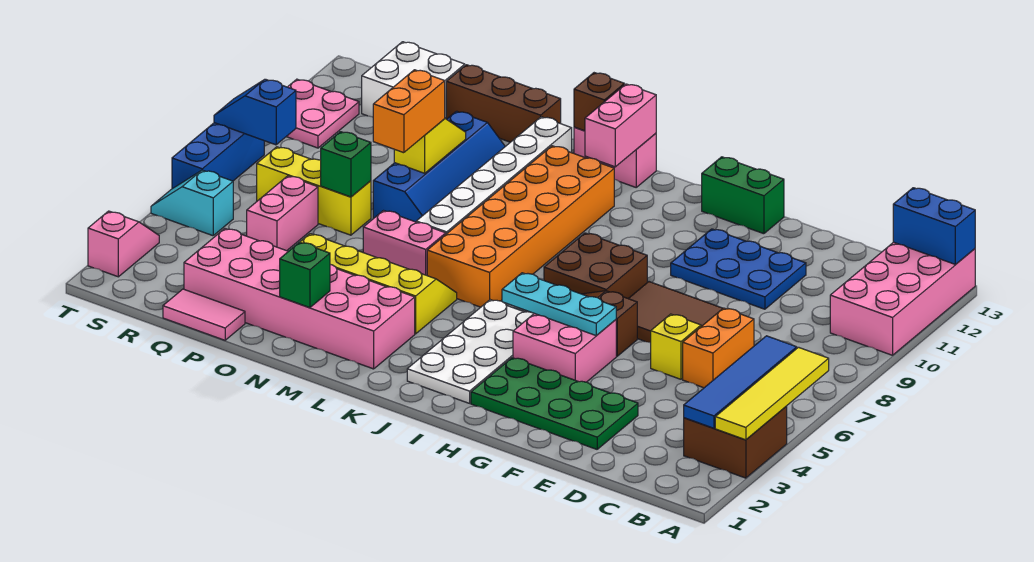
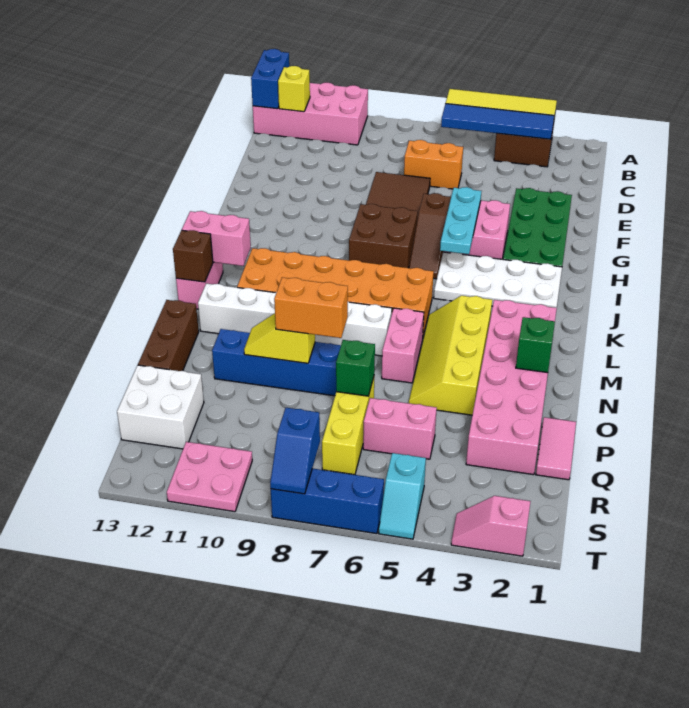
yellow brick E6 level 1 -> yellow brick B12 level 2
blue plate E10:G11 level 1 -> none
green brick G13:H13 level 1 -> none

